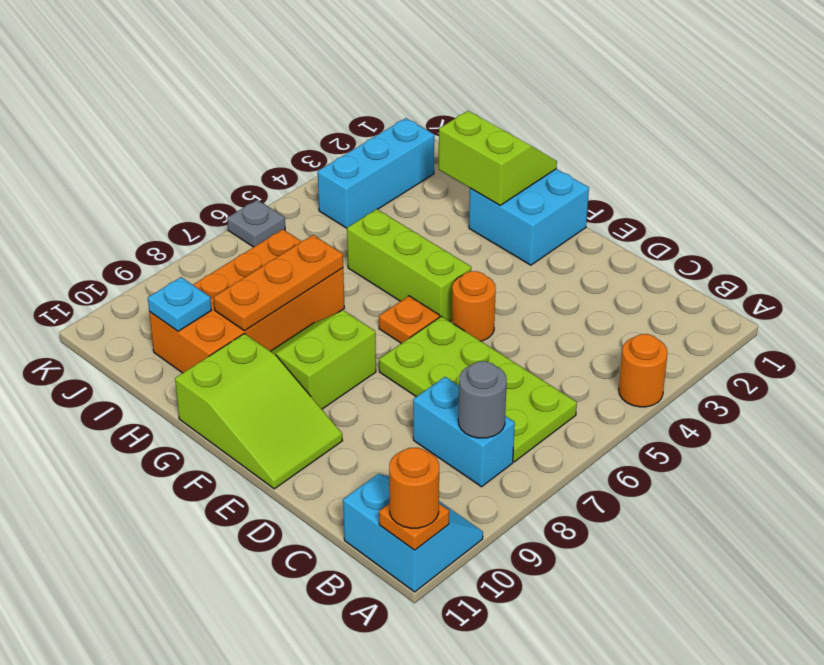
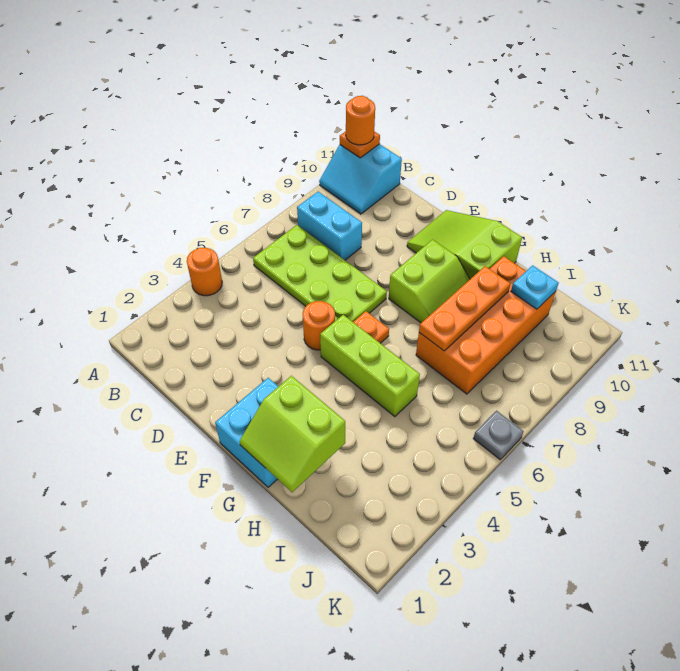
grey round brick B8 level 2 -> none
cyan brick J2:J4 level 1 -> none

